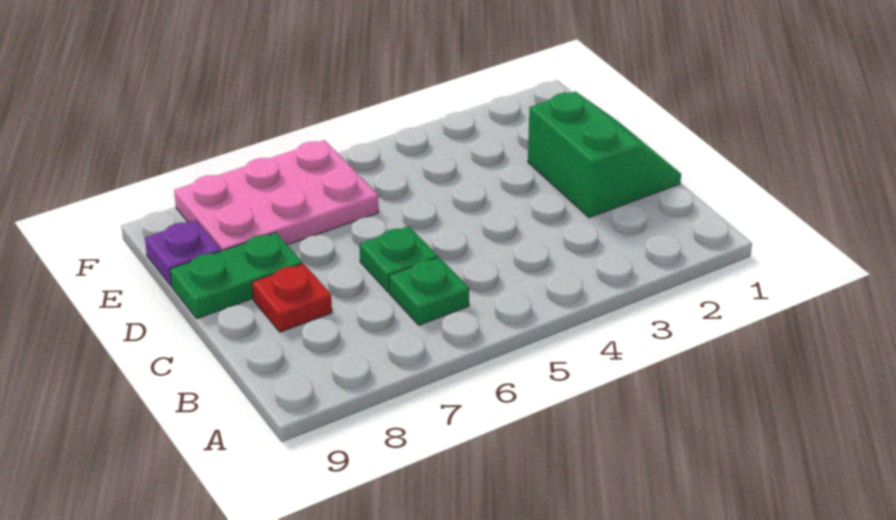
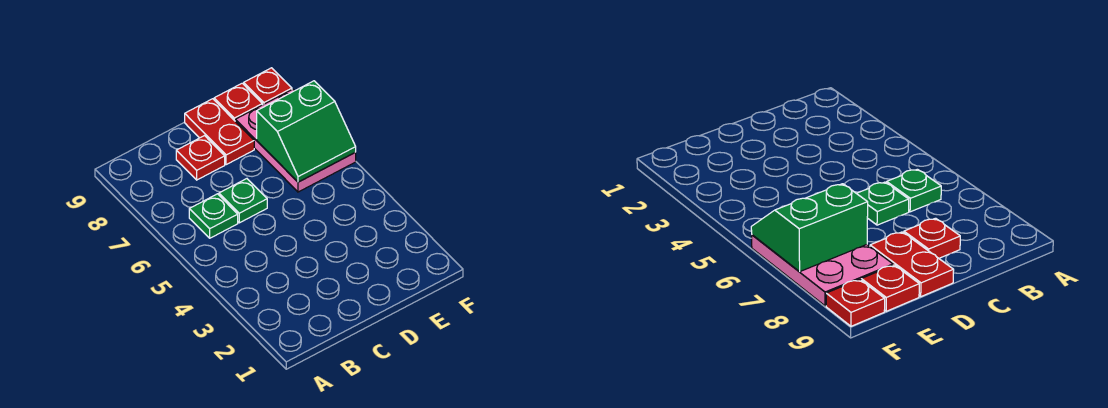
green slope C1:D2 level 1 top 2 -> green slope E6:F7 level 2 top 7
green plate D8:D9 level 1 -> red plate D8:D9 level 1
purple plate E9 level 1 -> red plate E9 level 1
none -> red plate F9 level 1

